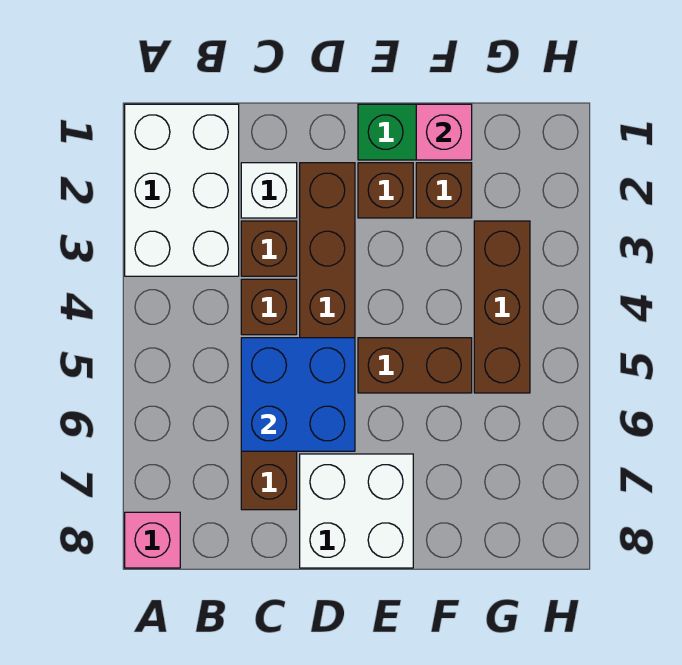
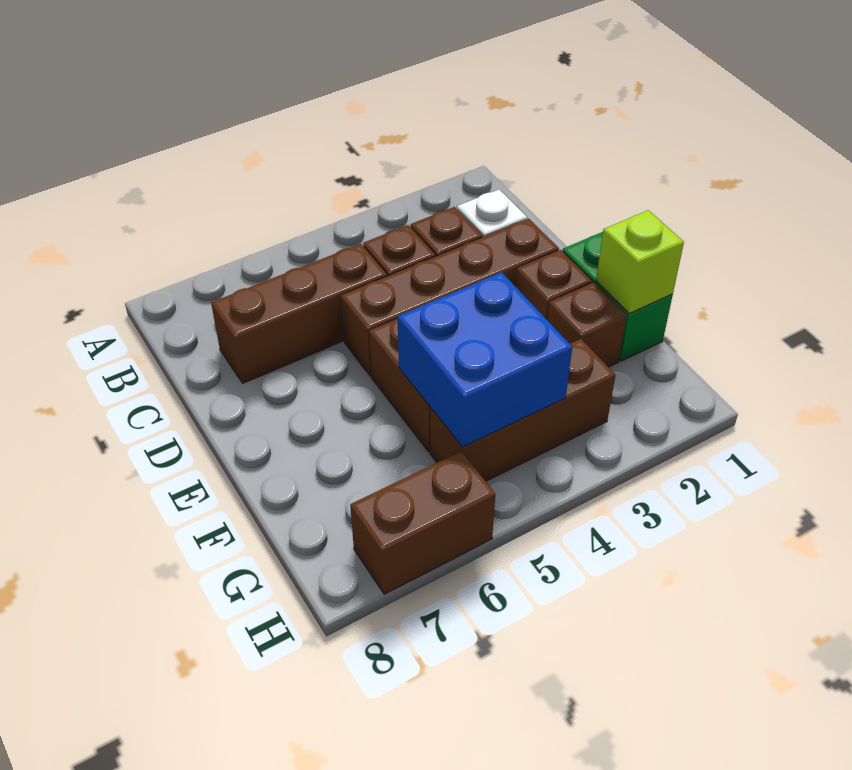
white brick A1:B3 level 1 -> none
pink brick A8 level 1 -> none
blue brick C5:D6 level 2 -> blue brick F4:G5 level 2
white brick D7:E8 level 1 -> none
pink brick F1 level 2 -> lime brick F1 level 2
none -> brown brick H6:H7 level 1

